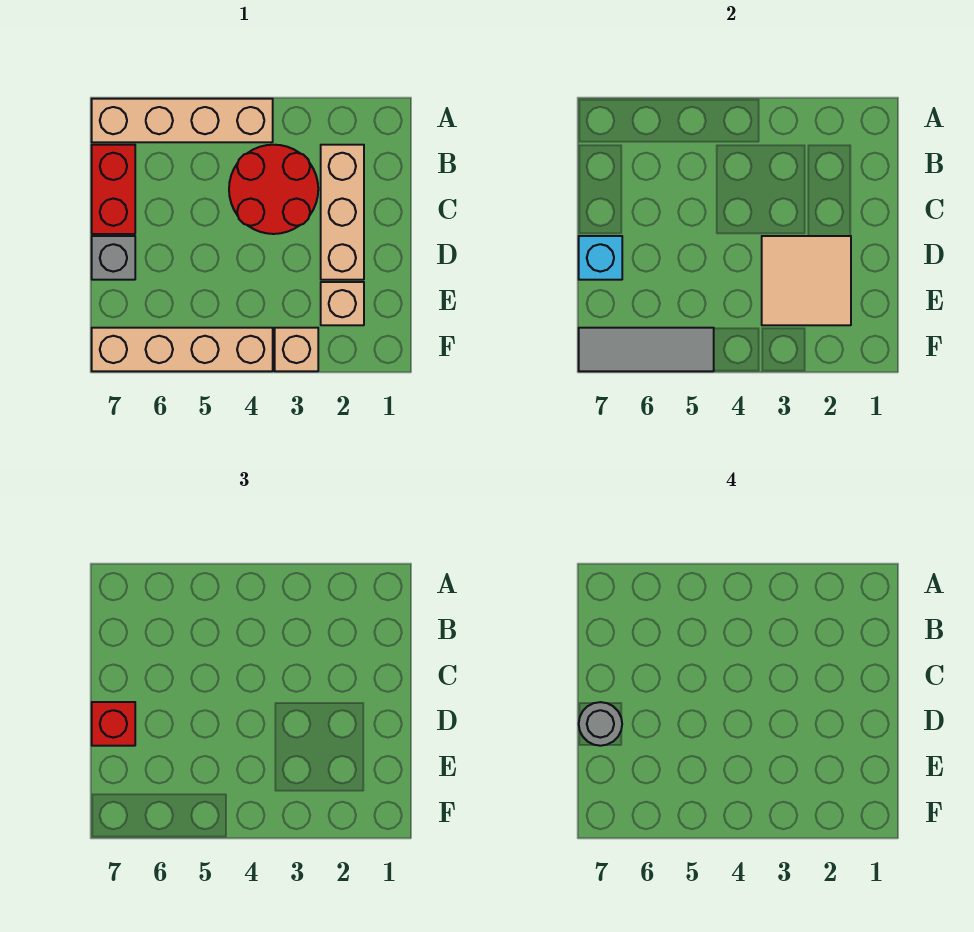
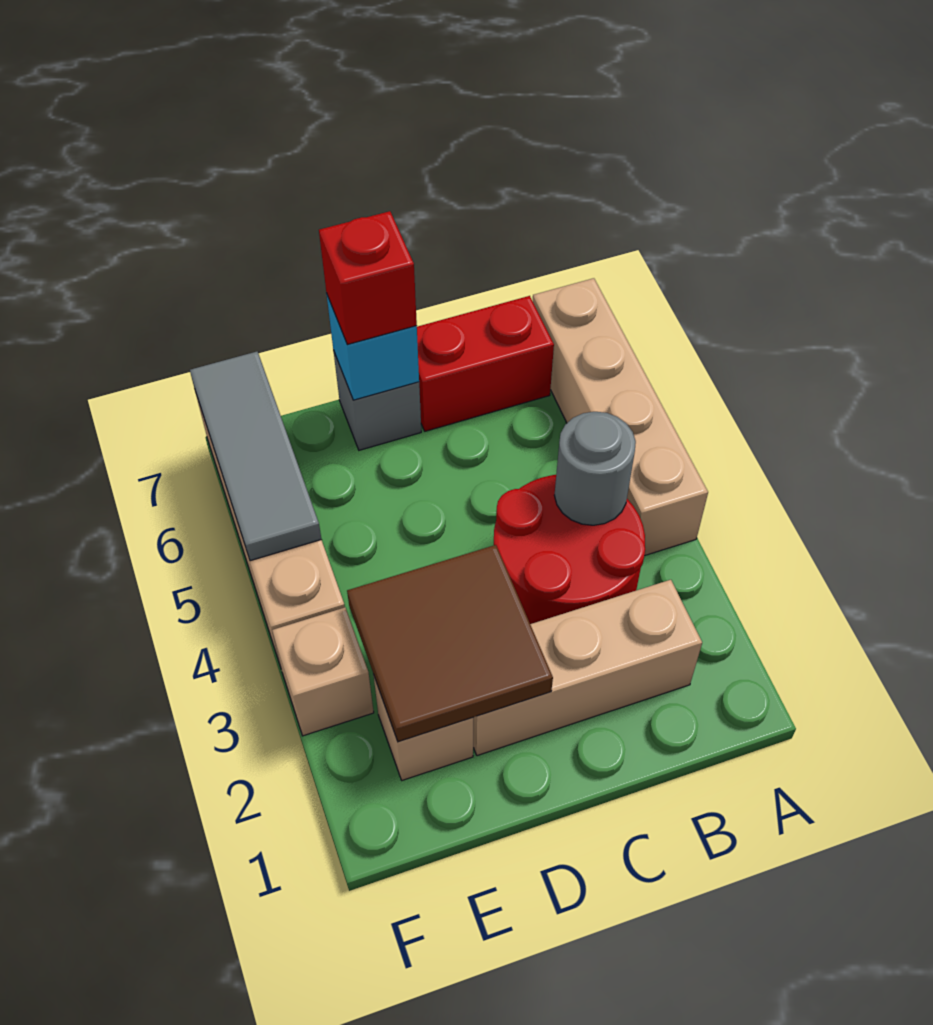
tan tile D2:E3 level 2 -> brown tile D2:E3 level 2
grey round brick D7 level 4 -> grey round brick B4 level 2

